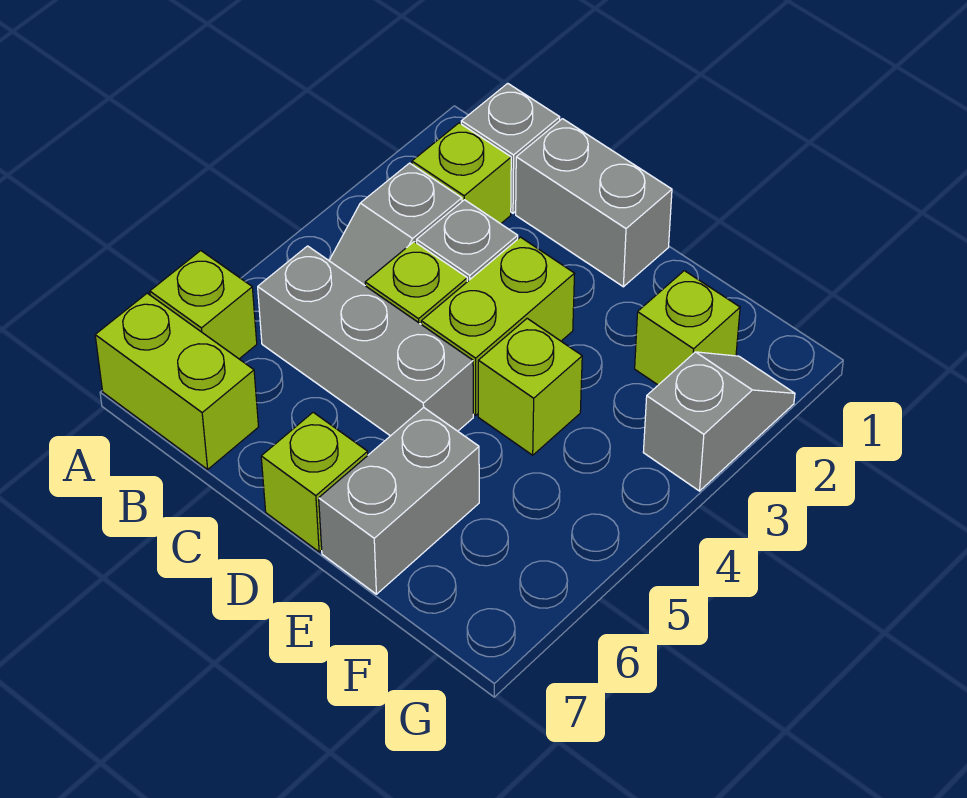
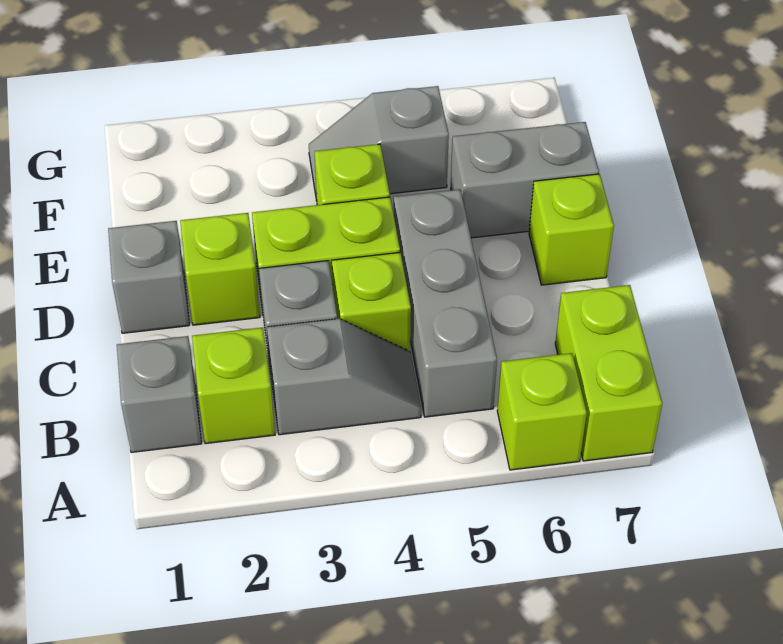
grey brick C1:D1 level 1 -> grey brick D1 level 1
lime brick F2 level 1 -> lime brick D2 level 1
grey slope G2:G3 level 1 top 3 -> grey slope F4:F5 level 1 top 5

